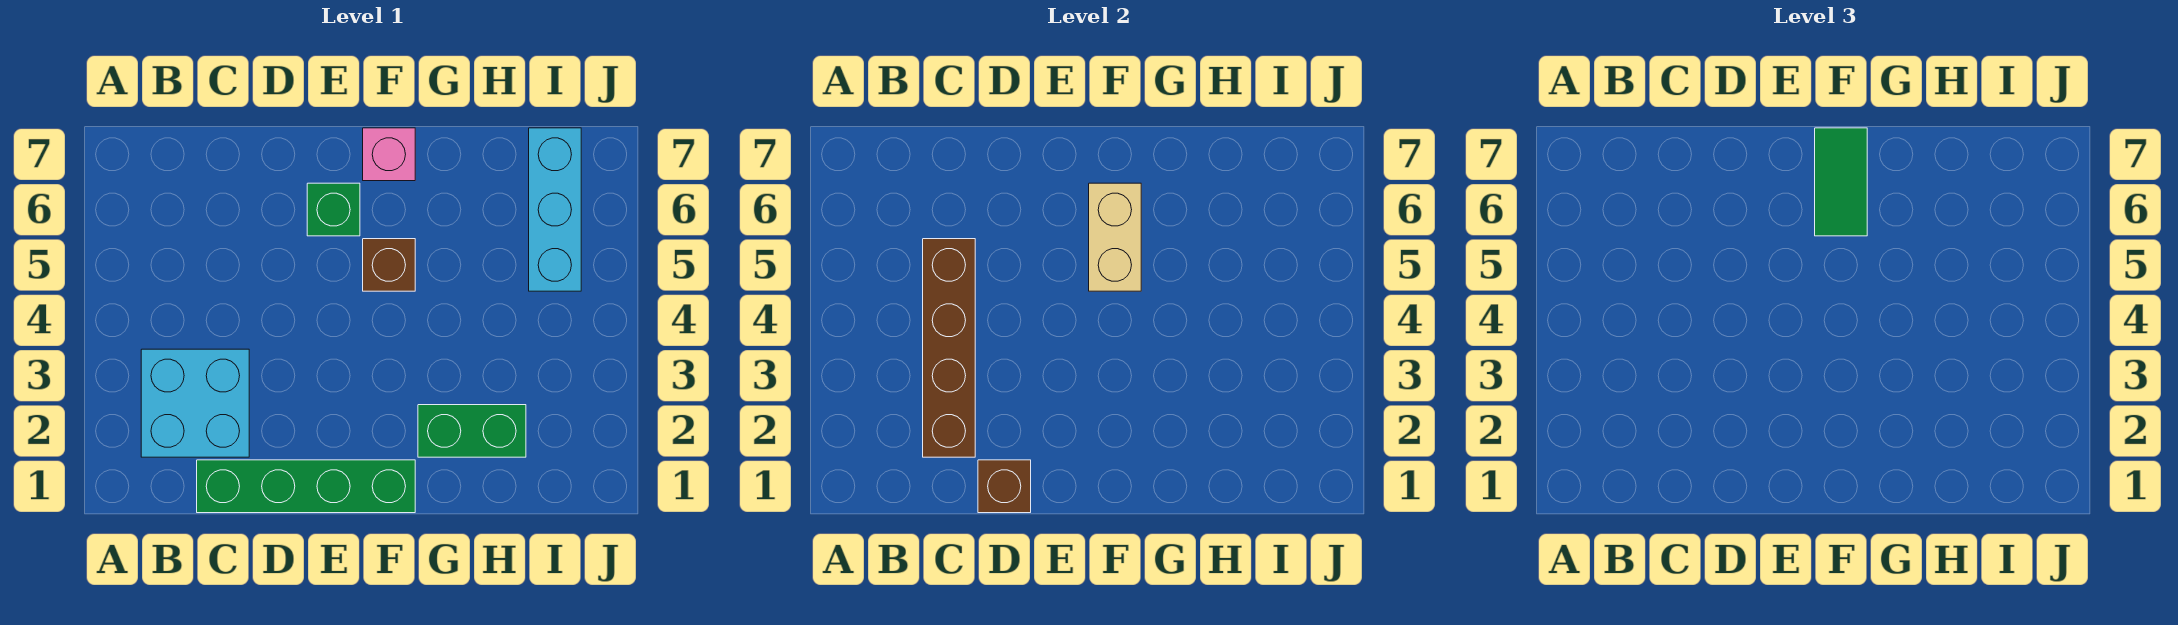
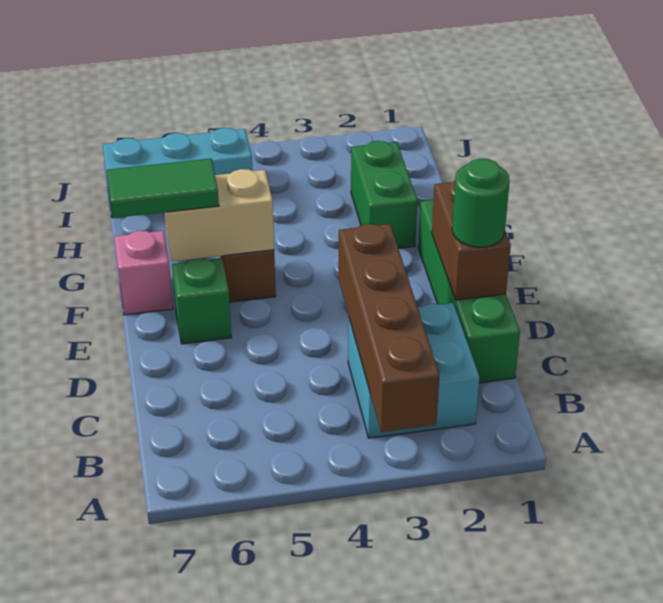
brown brick C2:C5 level 2 -> brown brick A3:D3 level 2
brown brick D1 level 2 -> brown brick D1:E1 level 2
none -> green round brick D1 level 3

